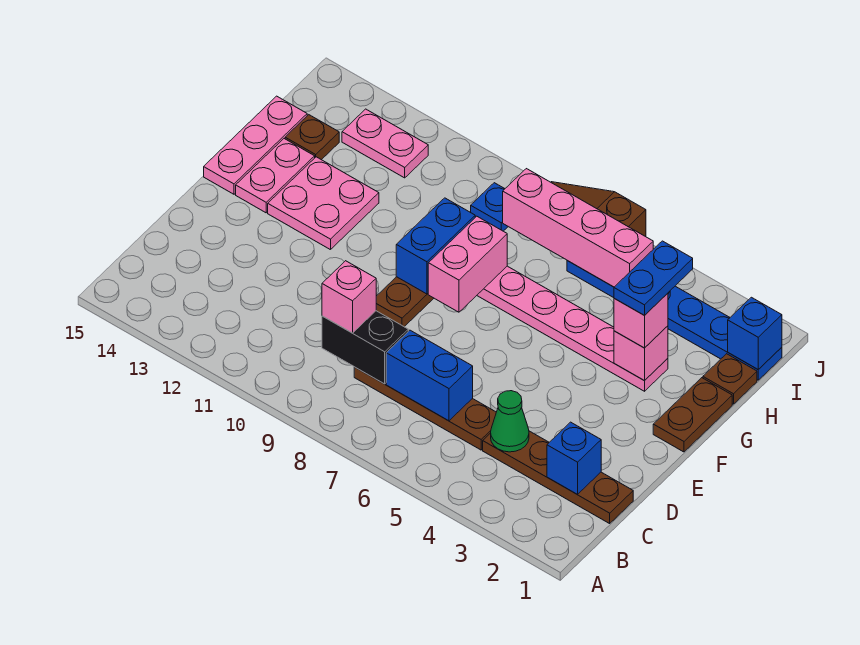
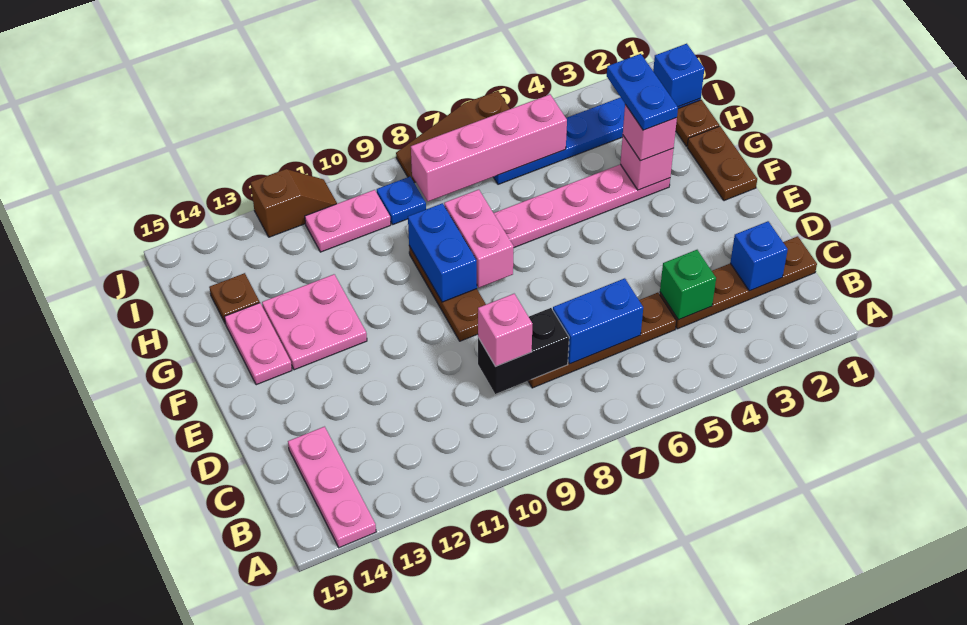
green cone C4 level 2 -> green brick C4 level 2
pink plate F15:H15 level 1 -> pink plate A14:C14 level 1
pink plate I12:I13 level 1 -> pink plate I10:I11 level 1
none -> brown slope J11:J12 level 1 top 12

